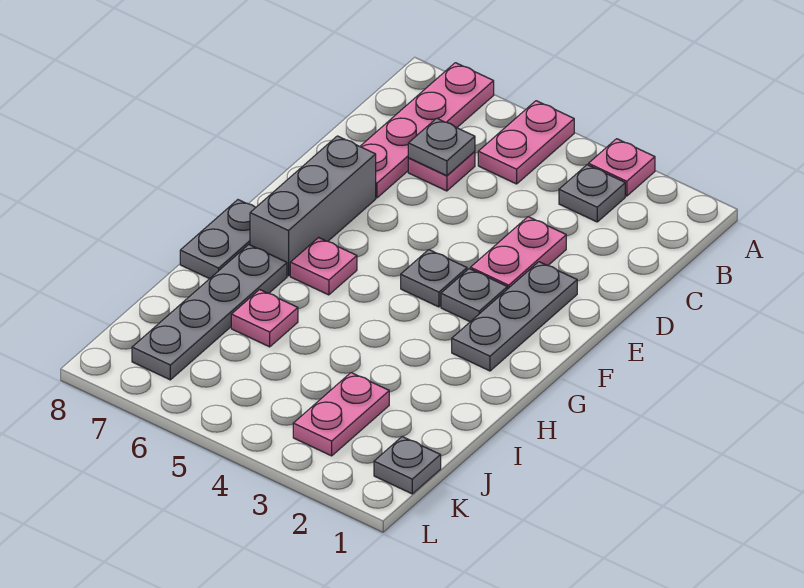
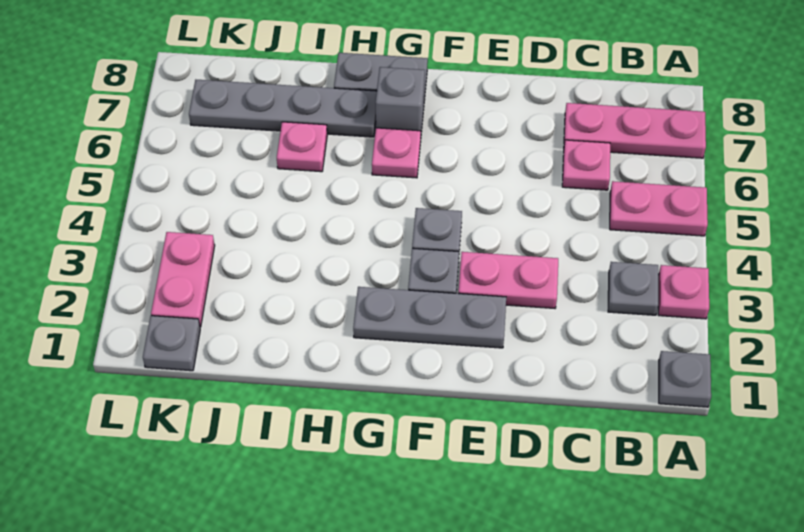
pink plate A7:D7 level 1 -> pink plate A7:C7 level 1
grey plate C6 level 2 -> grey plate A1 level 1
grey brick E7:G7 level 1 -> grey brick G7 level 1
pink plate J3:K3 level 1 -> pink plate K2:K3 level 1

